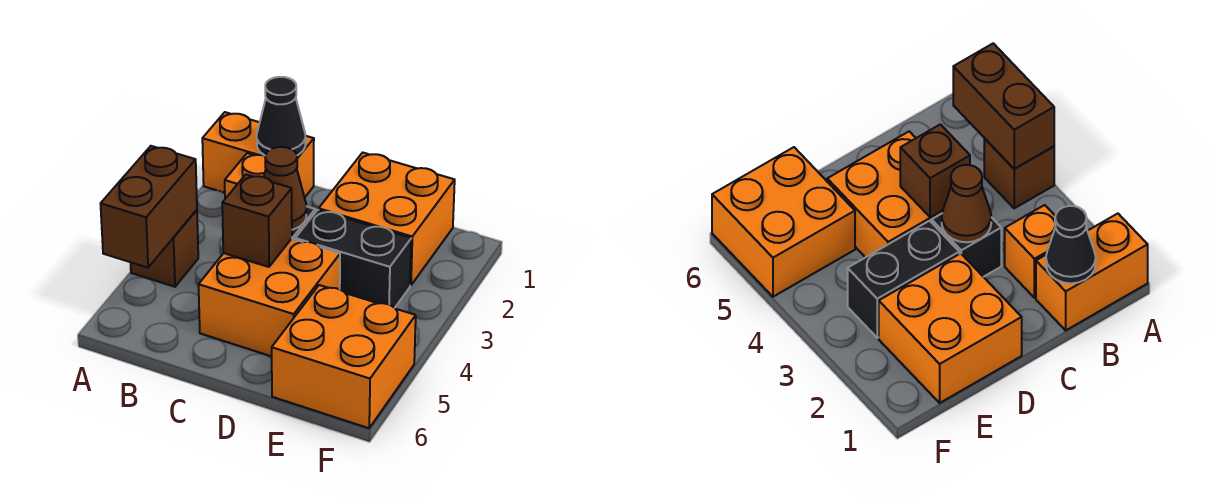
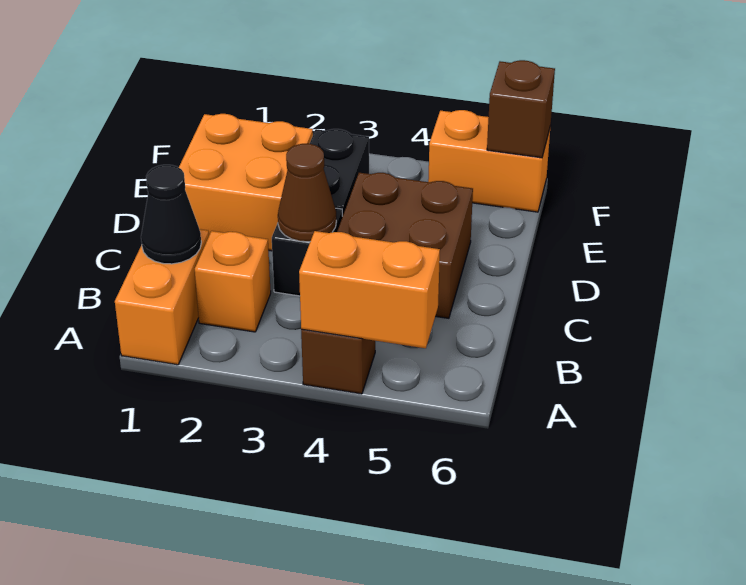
brown brick A4:A5 level 2 -> orange brick A4:A5 level 2
orange brick C4:D5 level 1 -> brown brick C4:D5 level 1
brown brick C4 level 2 -> brown brick F6 level 2
orange brick E5:F6 level 1 -> orange brick F5:F6 level 1

